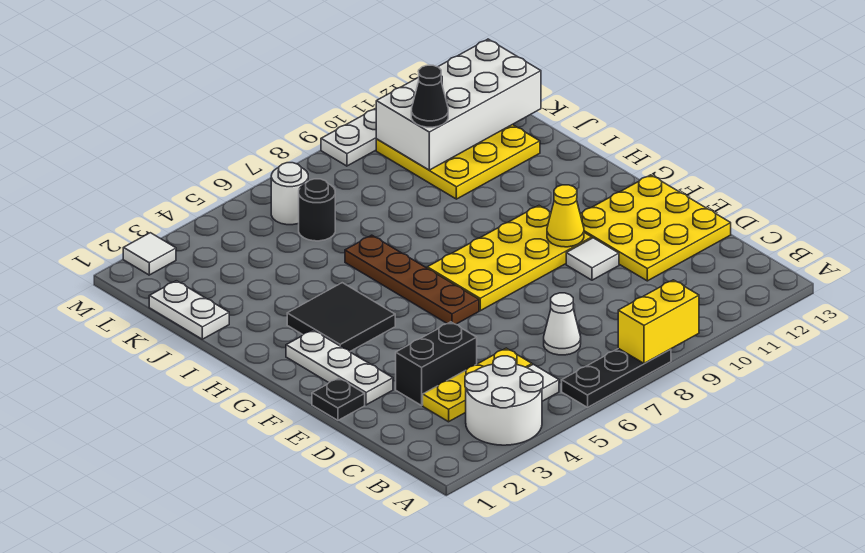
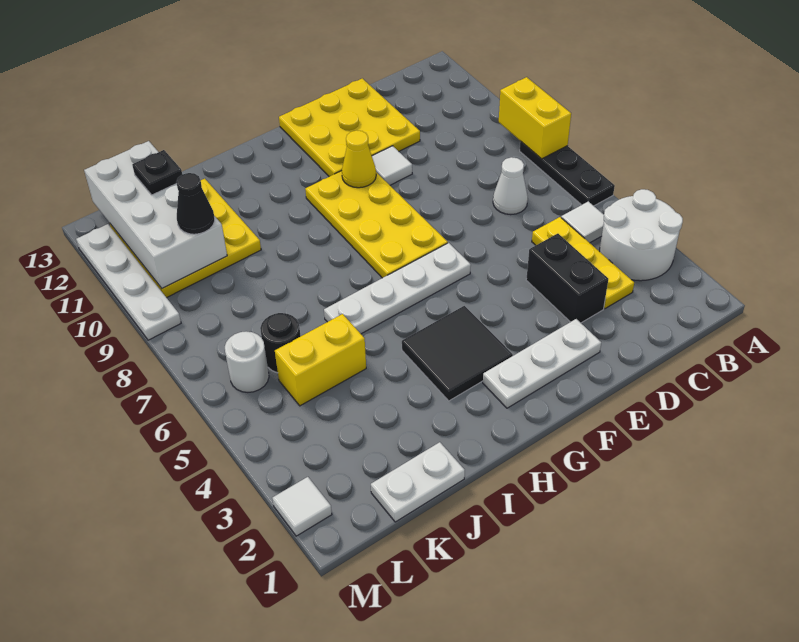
black plate E1 level 1 -> black plate K12 level 3
brown plate F6:I6 level 1 -> white plate F6:I6 level 1
none -> yellow brick J5:K5 level 1

